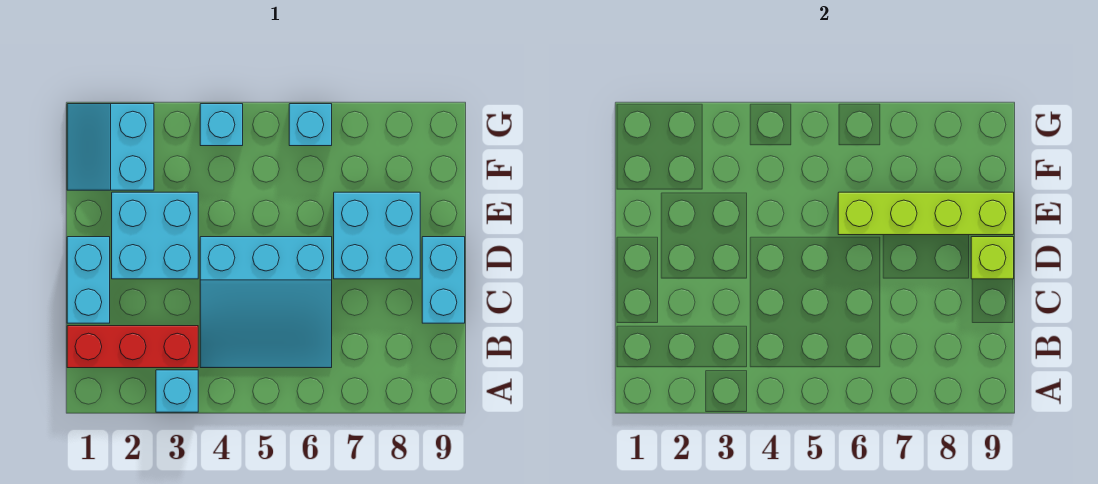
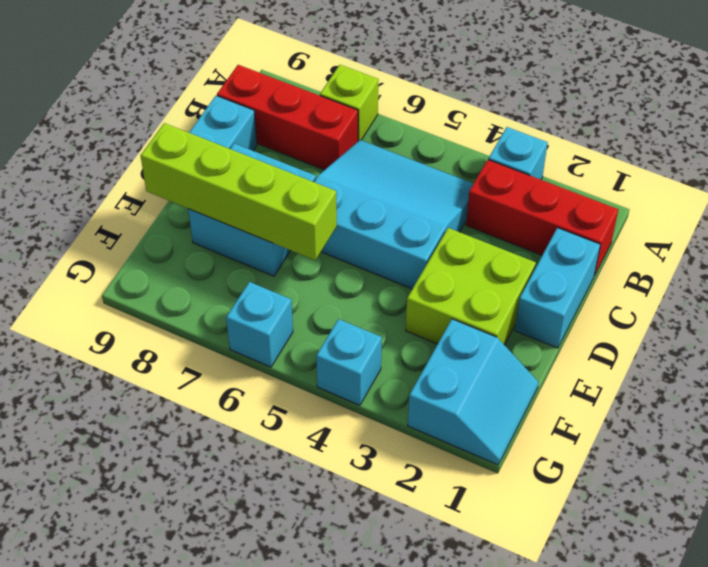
none -> red brick B7:B9 level 1
cyan brick D2:E3 level 1 -> lime brick D2:E3 level 1
lime brick D9 level 2 -> lime brick A7 level 1

